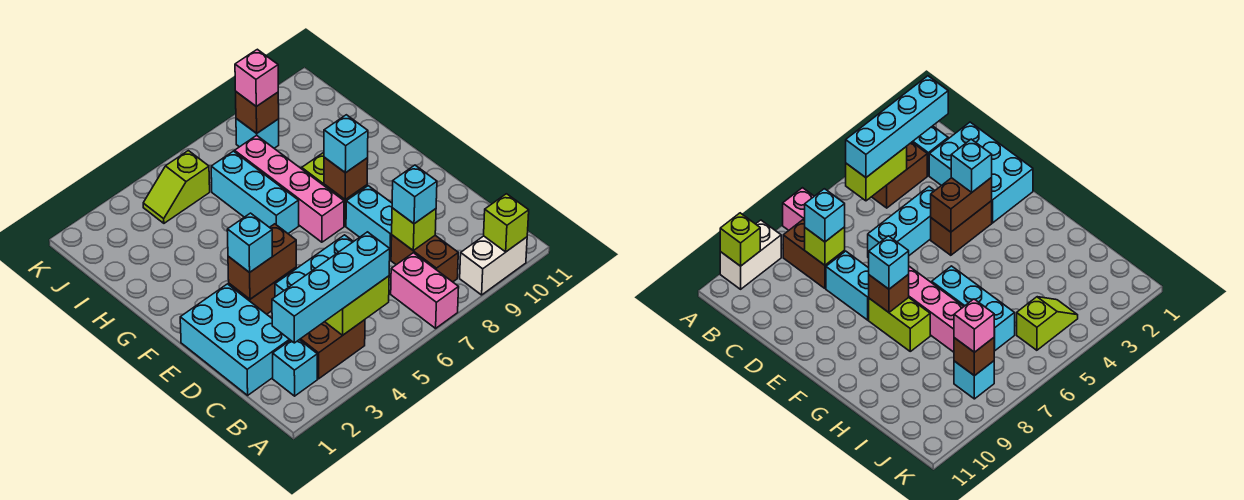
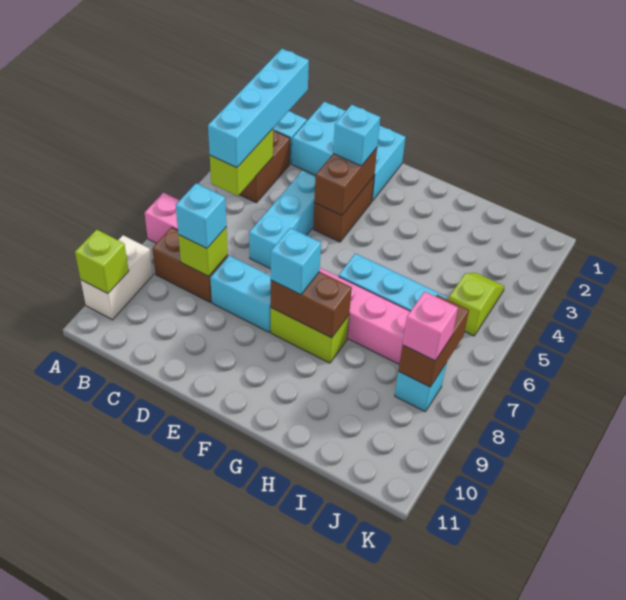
brown brick F8 level 2 -> brown brick F8:G8 level 2
brown brick J8 level 2 -> brown brick J7:J8 level 2

